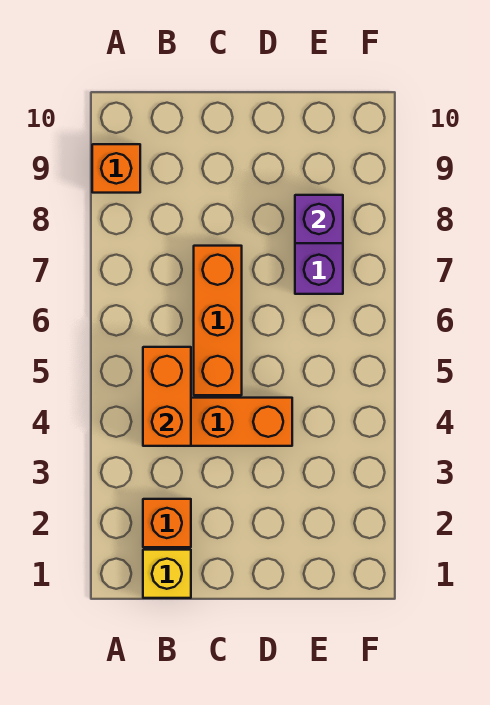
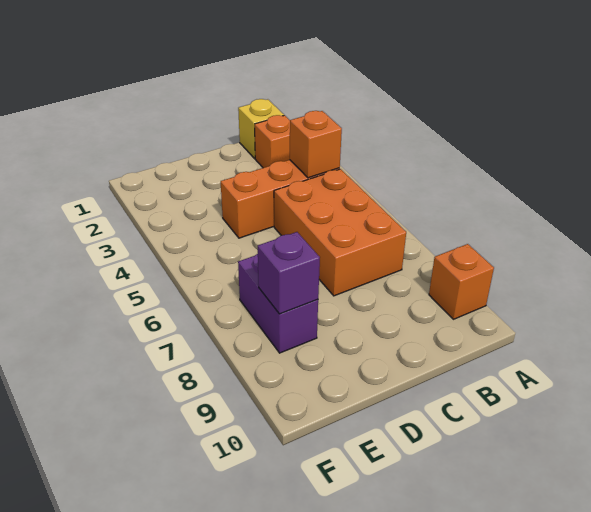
orange brick B4:B5 level 2 -> orange brick B4 level 2
orange brick C5:C7 level 1 -> orange brick B5:C7 level 1

